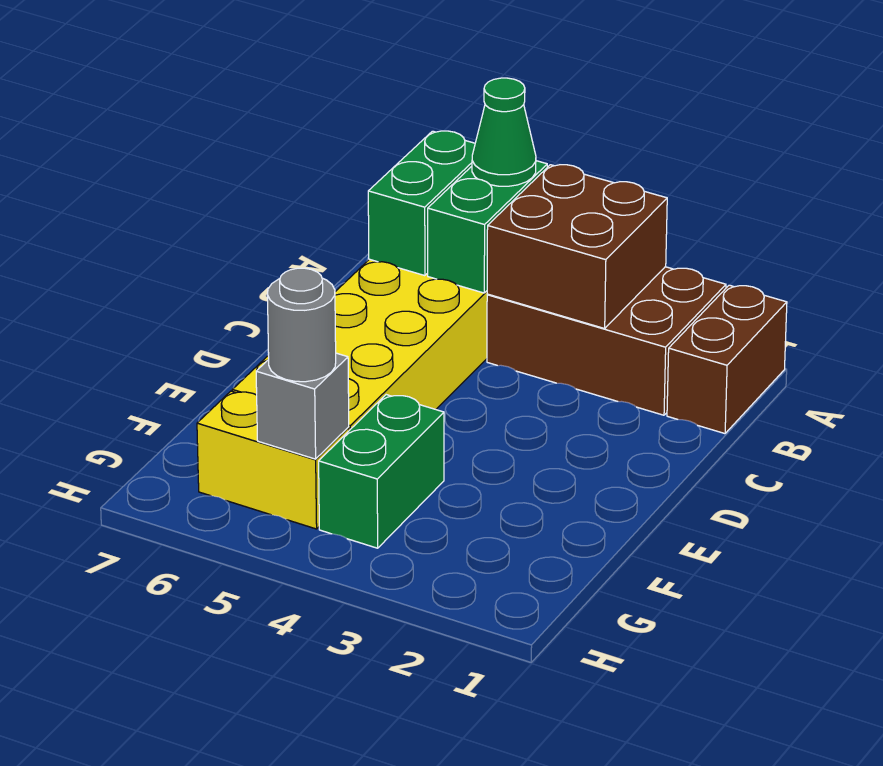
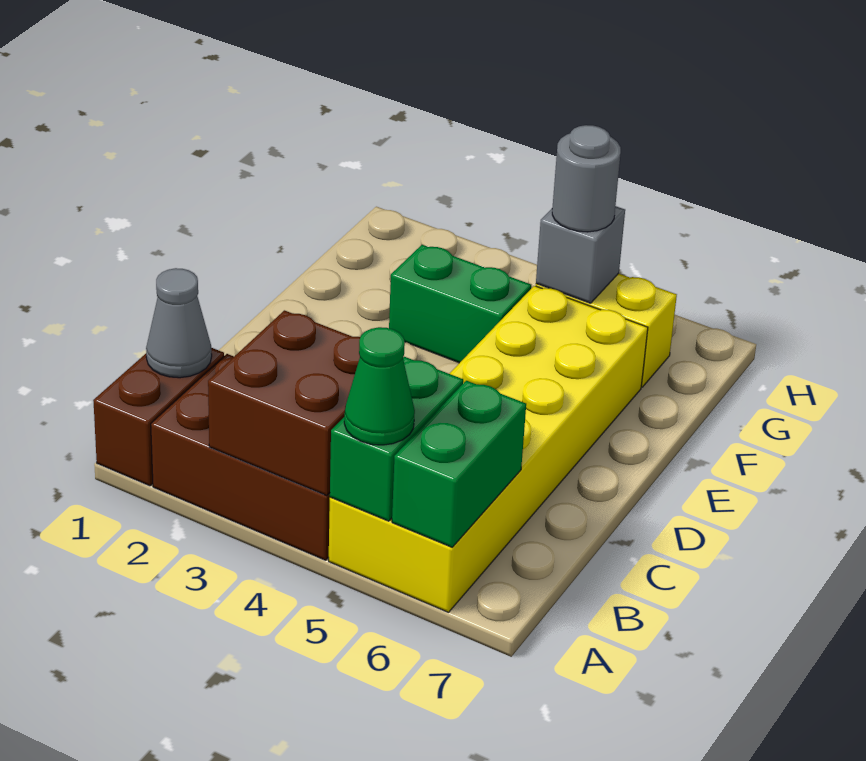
none -> grey cone B1 level 2
green brick F4:G4 level 1 -> green brick F3:F4 level 1

